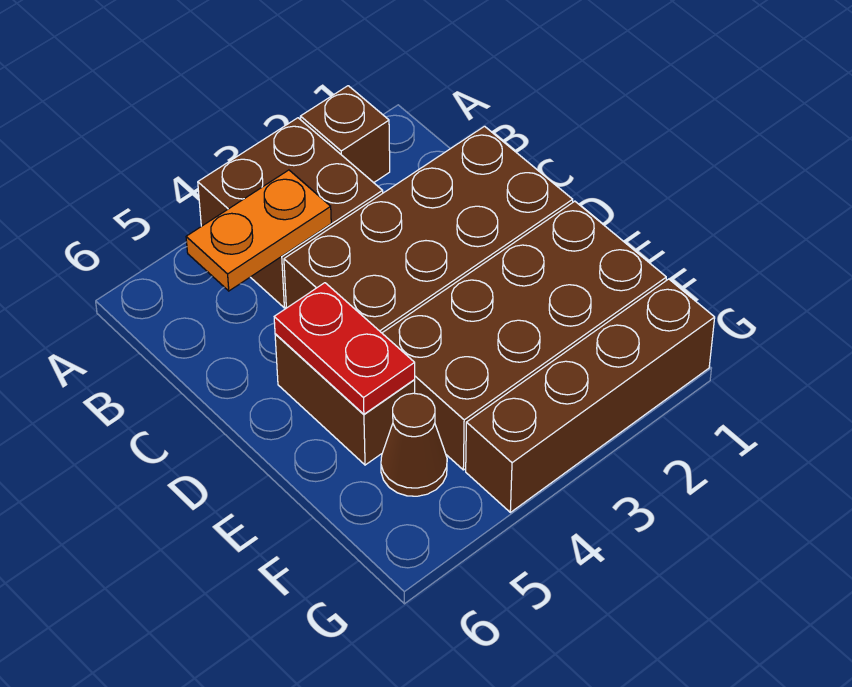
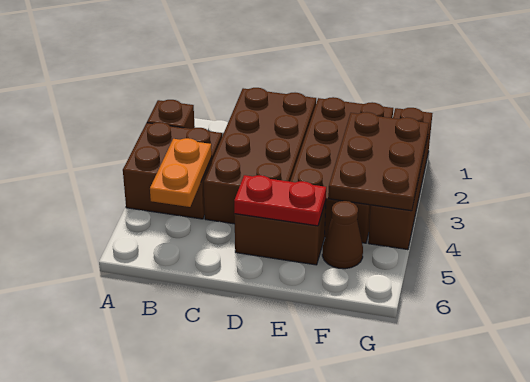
none -> brown plate F2:G4 level 2

